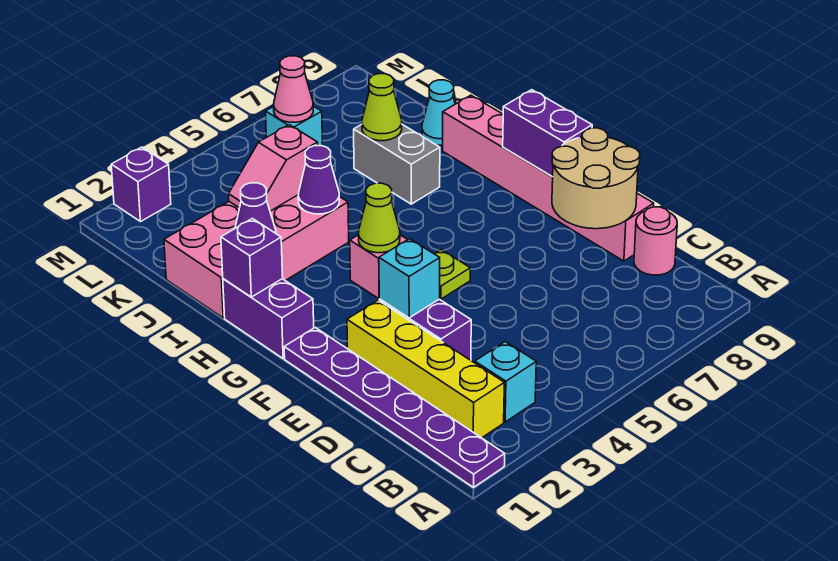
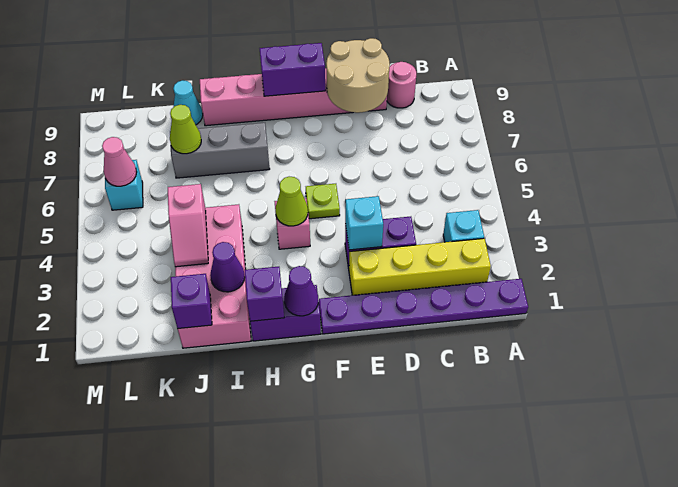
purple cone I4 level 2 -> purple cone G1 level 2
grey brick I7:J7 level 1 -> grey brick H7:J7 level 1
purple brick M2 level 1 -> purple brick J1 level 2

